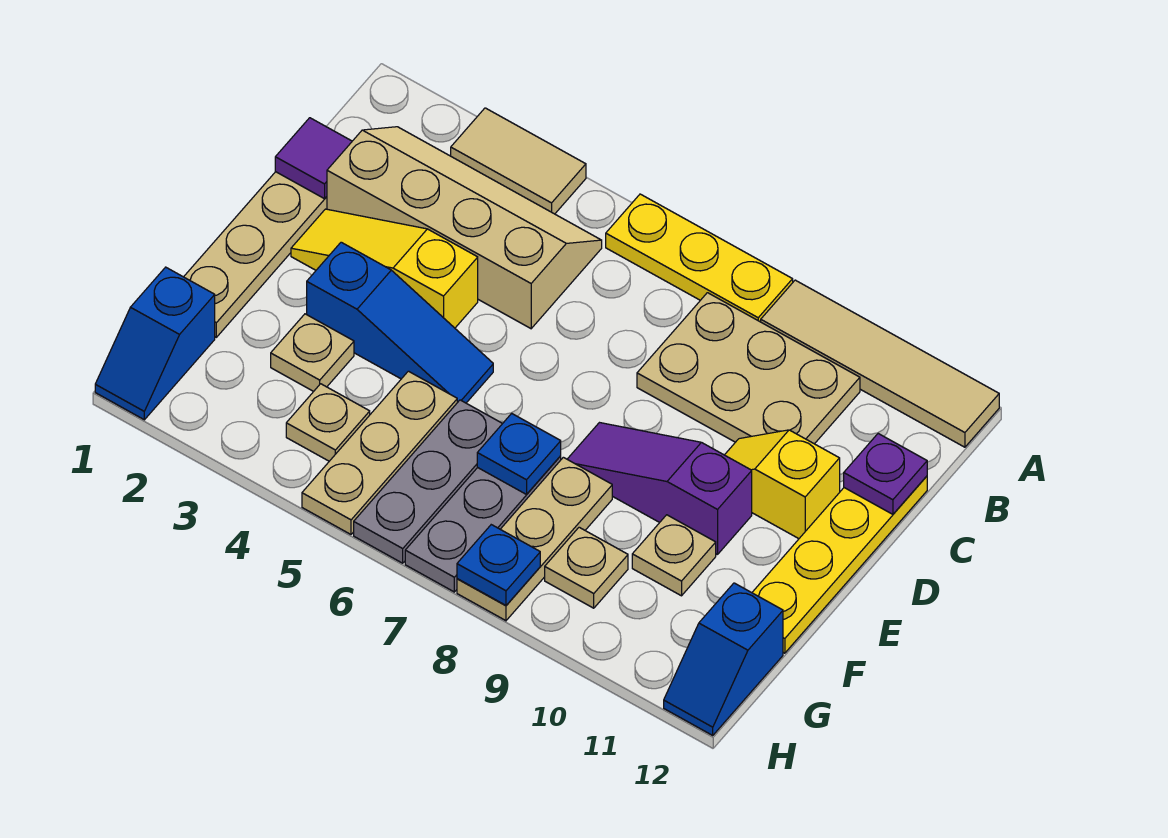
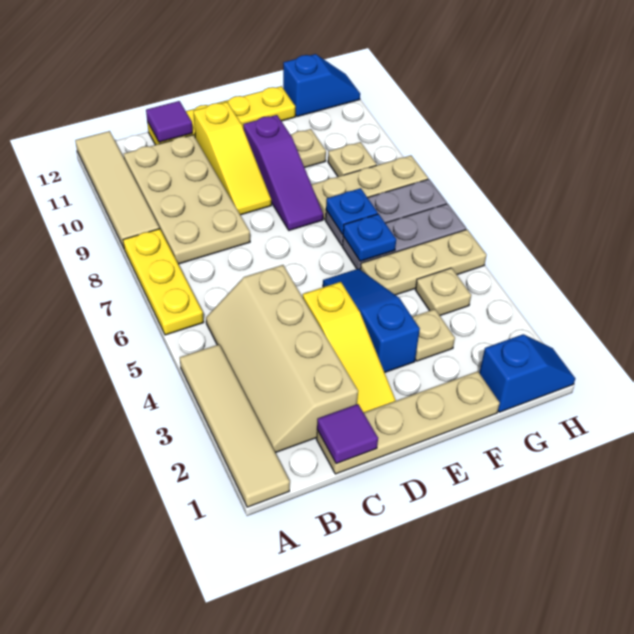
tan tile A3:A4 level 1 -> tan tile A1:A4 level 1
tan plate B8:C10 level 1 -> tan plate B8:C11 level 1
purple plate C12 level 2 -> purple tile C12 level 2
yellow slope D10:D11 level 1 top 11 -> yellow slope D9:D11 level 1 top 11
blue plate H8 level 2 -> blue plate F6 level 2

